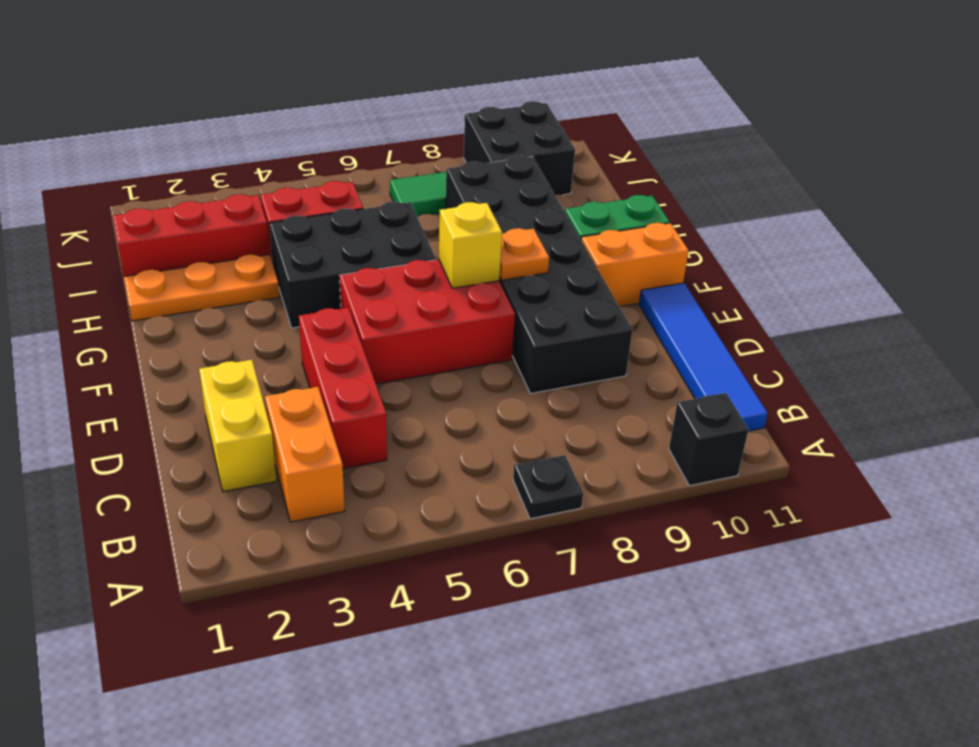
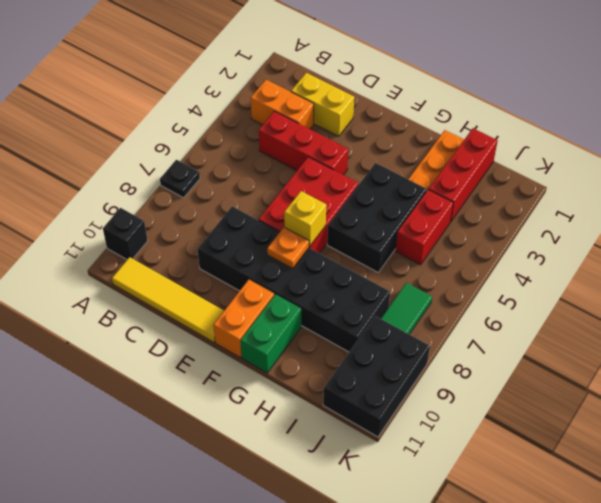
blue tile B11:E11 level 1 -> yellow tile B11:E11 level 1
black brick J9:K10 level 1 -> black brick J9:K11 level 1

